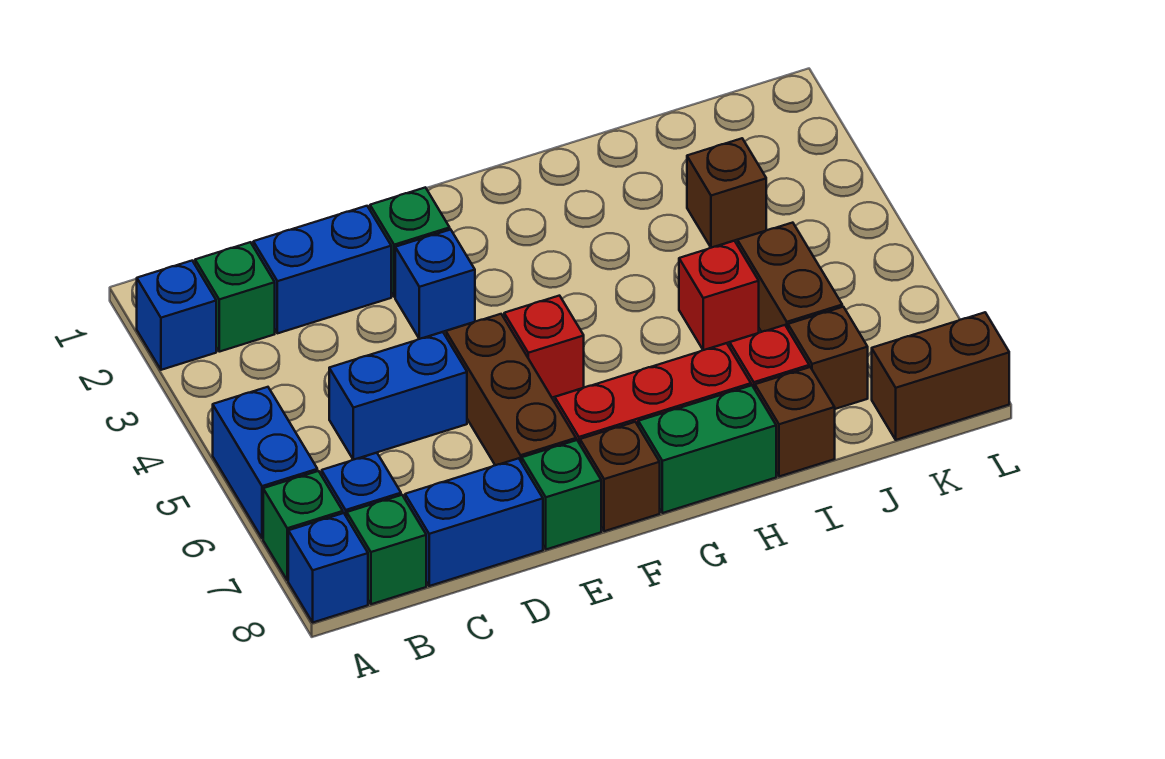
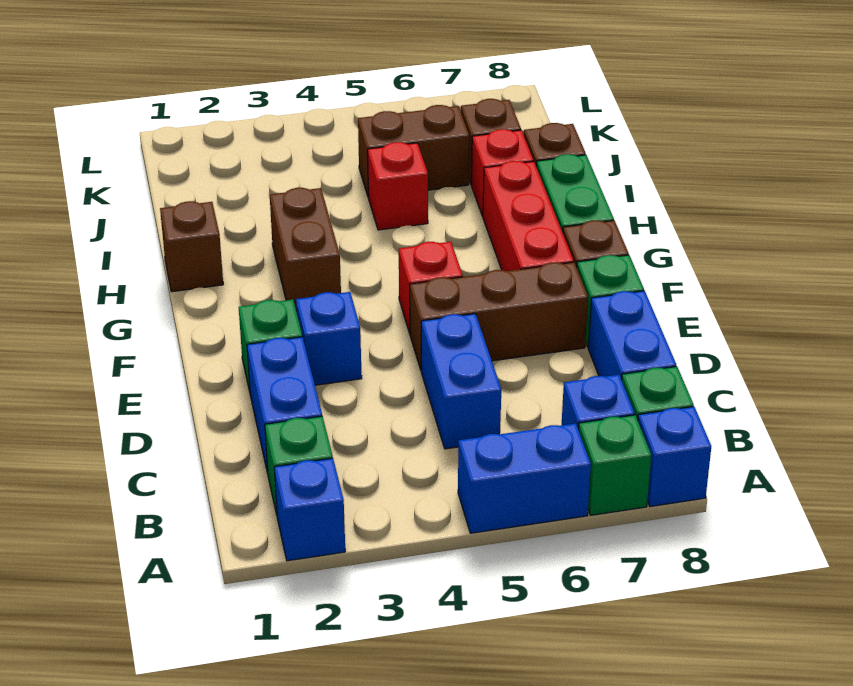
brown brick J3 level 1 -> brown brick H1 level 1
brown brick K8:L8 level 1 -> brown brick G3:H3 level 1

